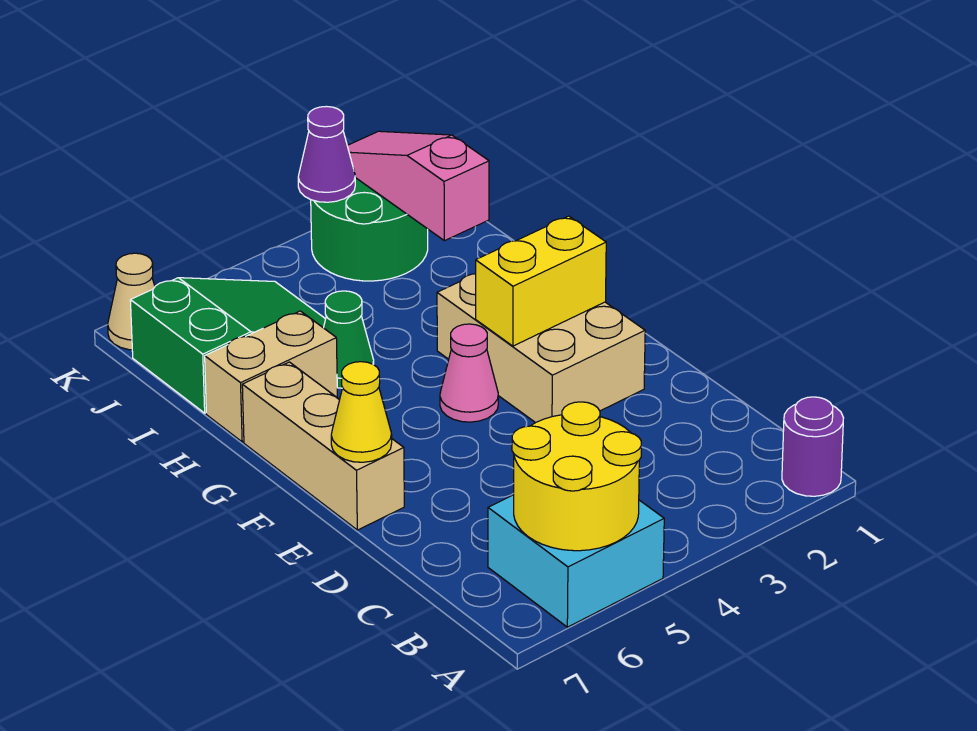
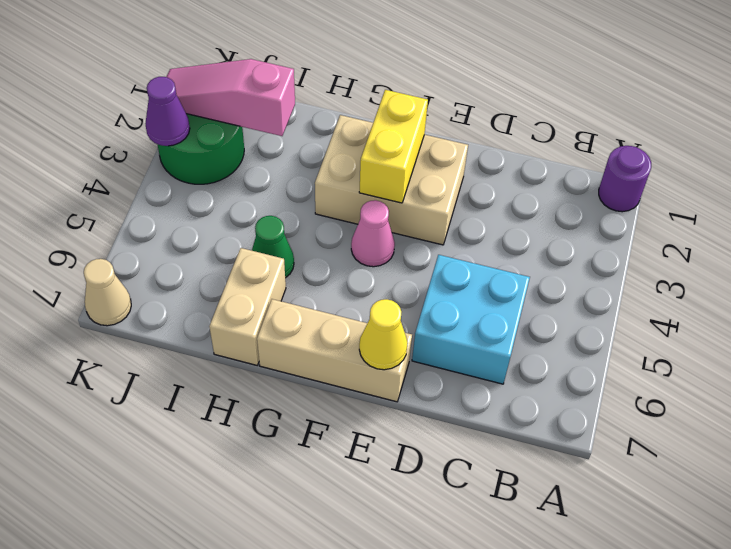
cyan brick A5:B6 level 1 -> cyan brick C5:D6 level 1
yellow round brick A5:B6 level 2 -> none
green slope I5:J7 level 1 top 7 -> none

